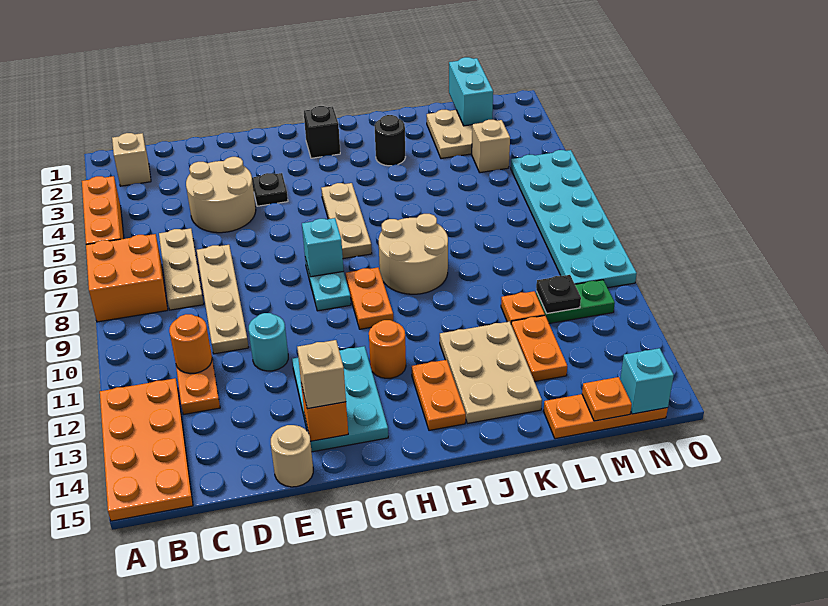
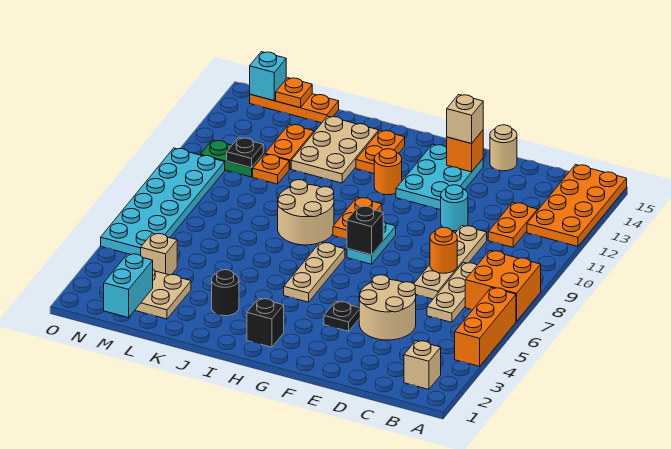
orange round brick C11 level 2 -> orange round brick D8 level 2
cyan brick G8 level 2 -> black brick G8 level 2

